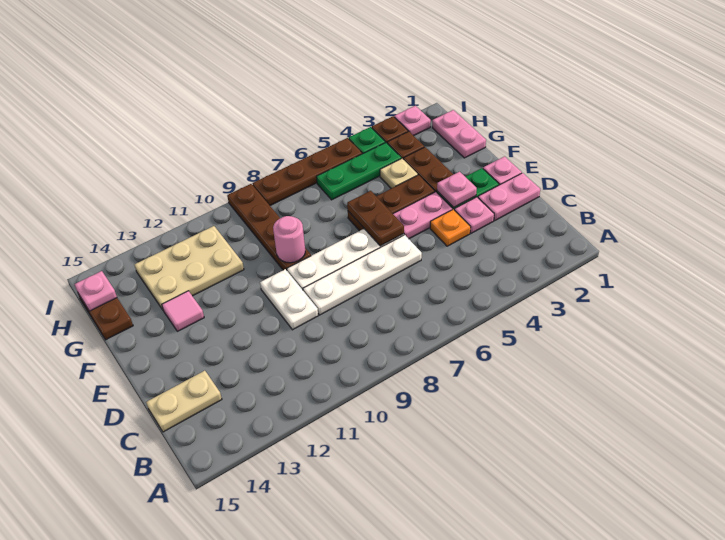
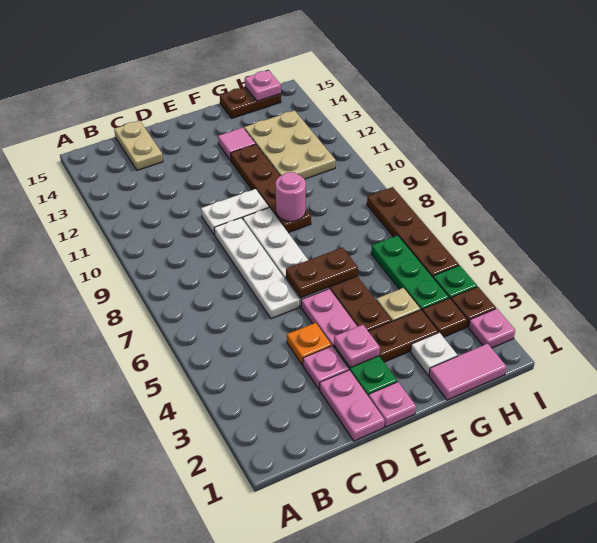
brown plate F9:I9 level 1 -> brown plate F9:F12 level 1
pink plate G1:H1 level 1 -> pink tile G1:H1 level 1
none -> white plate G2 level 1

